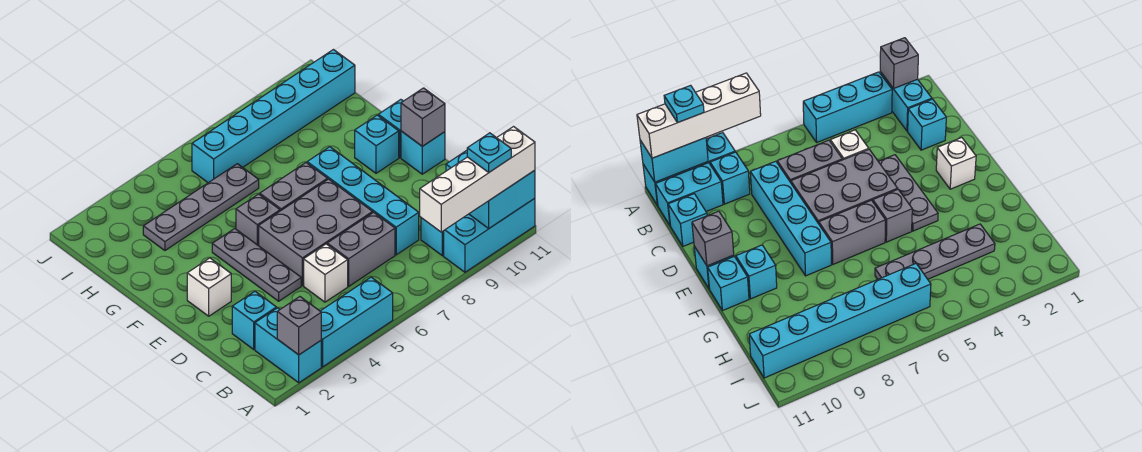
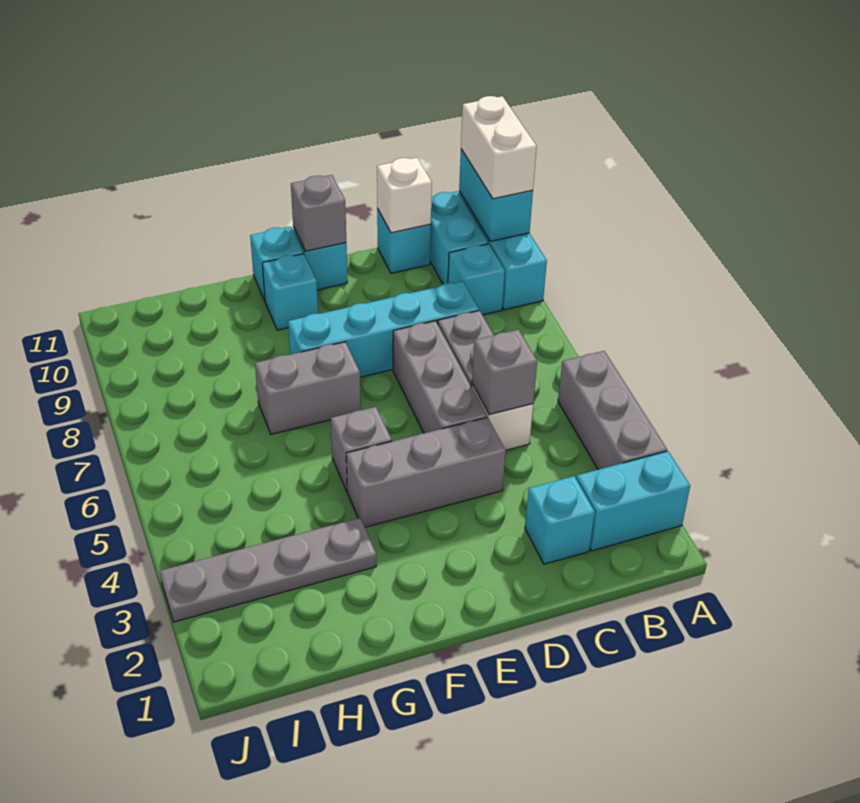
grey brick A2 level 2 -> grey brick C5 level 2
cyan brick A3:A5 level 1 -> grey brick A3:A5 level 1
white brick A8:A11 level 3 -> white brick A10:A11 level 3
cyan plate A10 level 4 -> none
grey plate D4:F4 level 1 -> grey brick D4:F4 level 1
grey brick D5:E7 level 1 -> grey brick D5:D7 level 1
white brick E2 level 1 -> white brick C11 level 2
grey brick F6:F7 level 1 -> grey brick F7:G7 level 1
grey plate H3:H6 level 1 -> grey plate G3:J3 level 1
cyan brick I6:I11 level 1 -> none

